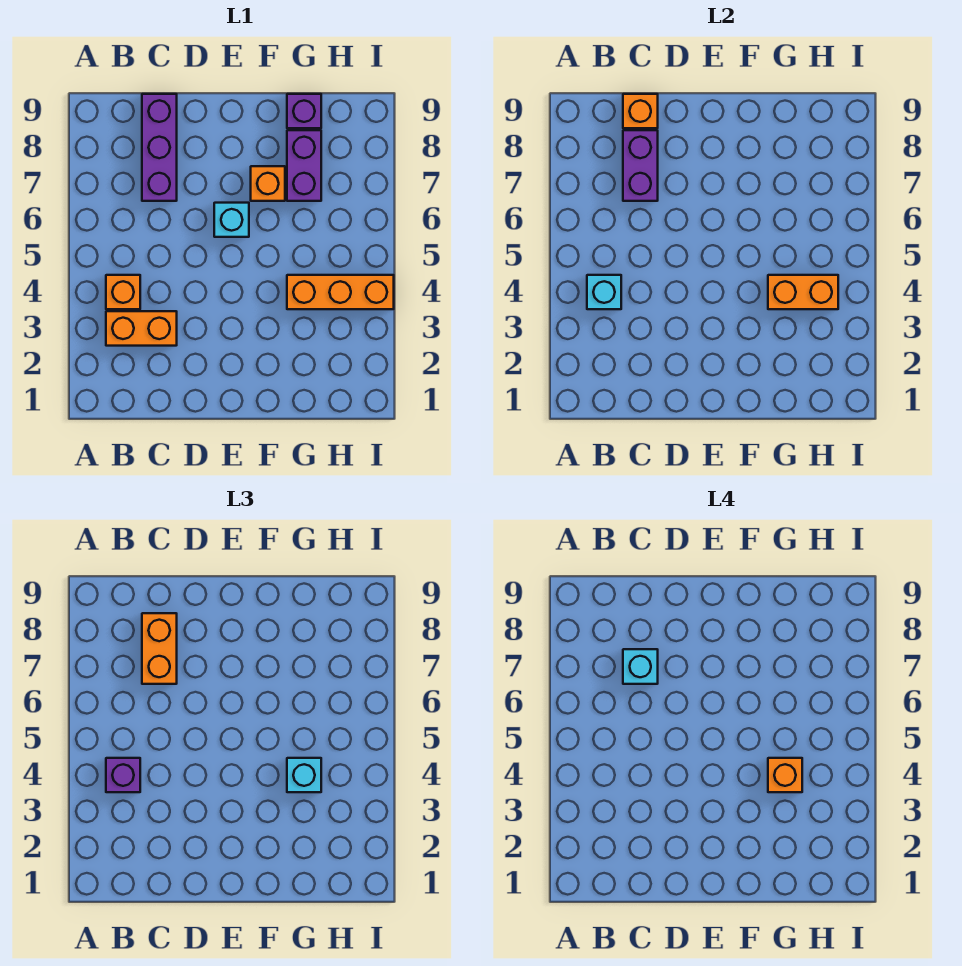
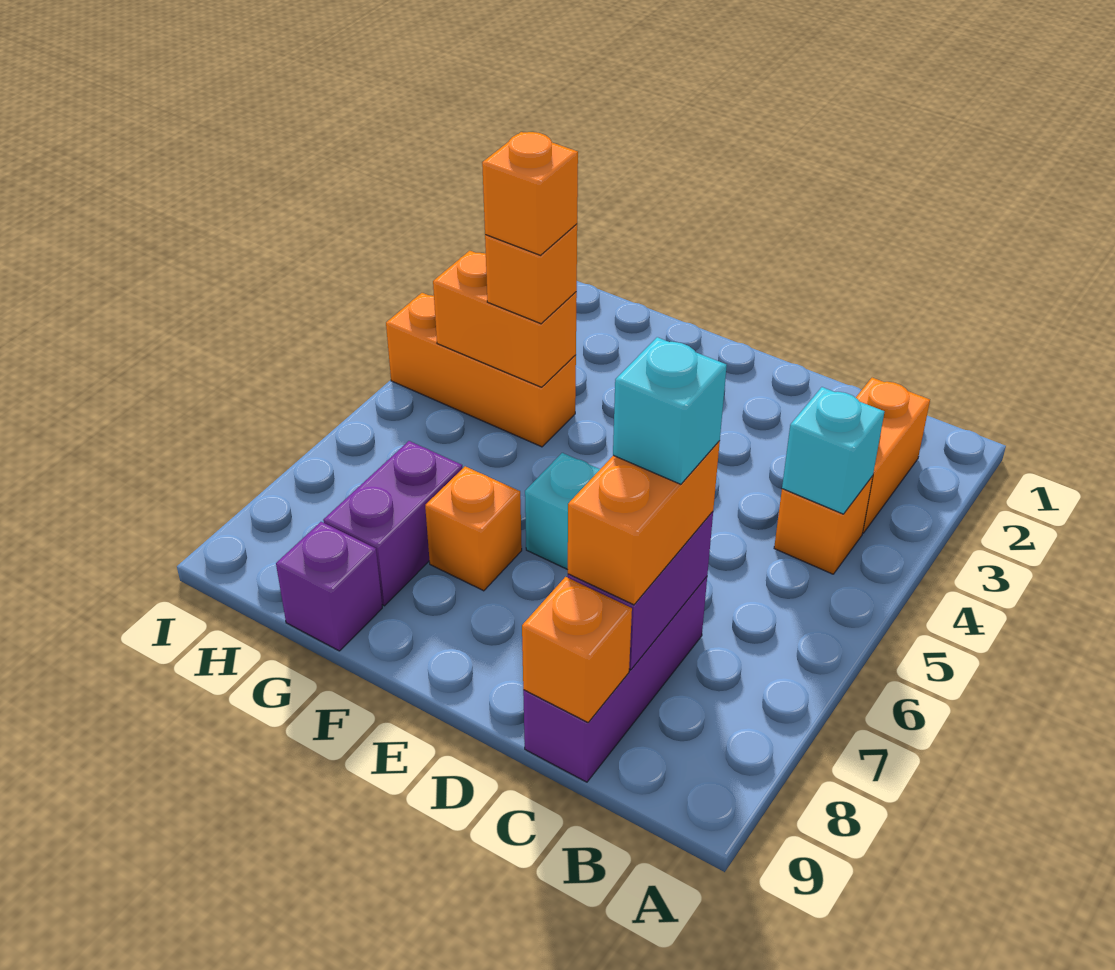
orange brick B3:C3 level 1 -> orange brick B2:B3 level 1
purple brick B4 level 3 -> none
cyan brick G4 level 3 -> orange brick G4 level 3

